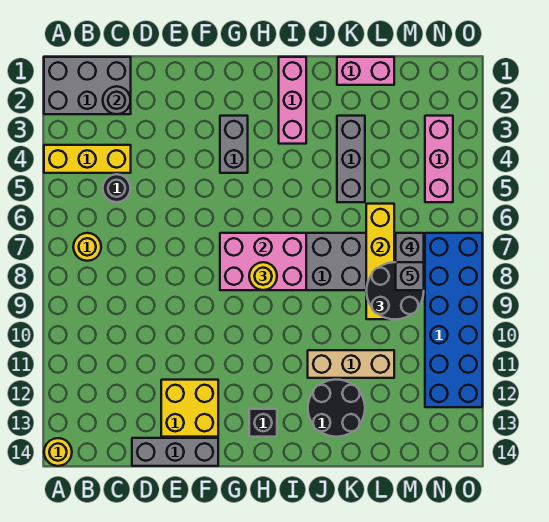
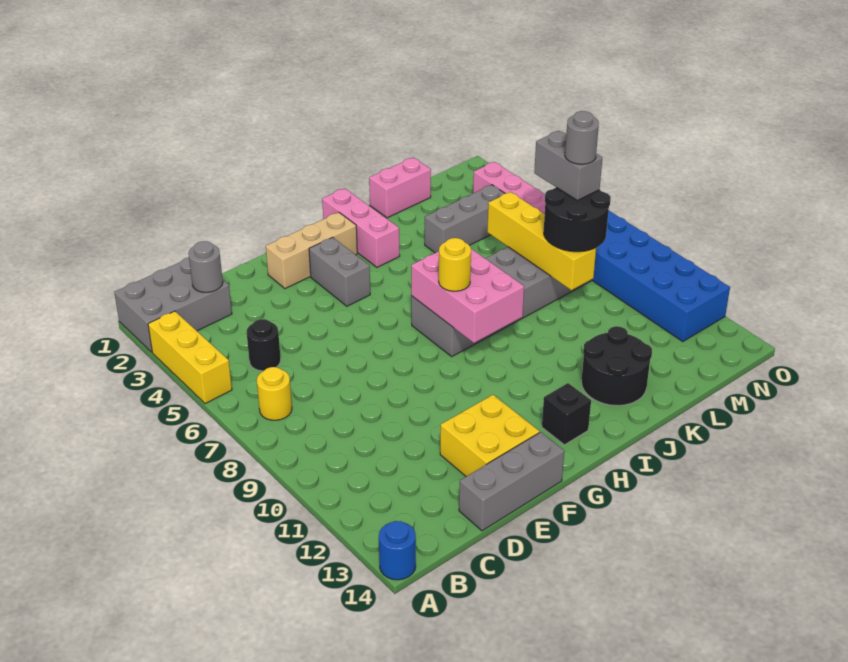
yellow brick A4:C4 level 1 -> yellow brick A3:A5 level 1
yellow round brick A14 level 1 -> blue round brick A14 level 1
pink brick G7:I8 level 2 -> pink brick H7:I9 level 2
tan brick J11:L11 level 1 -> tan brick F2:H2 level 1
grey brick K3:K5 level 1 -> grey brick K4:M4 level 1
grey brick M8 level 5 -> grey round brick M8 level 5

